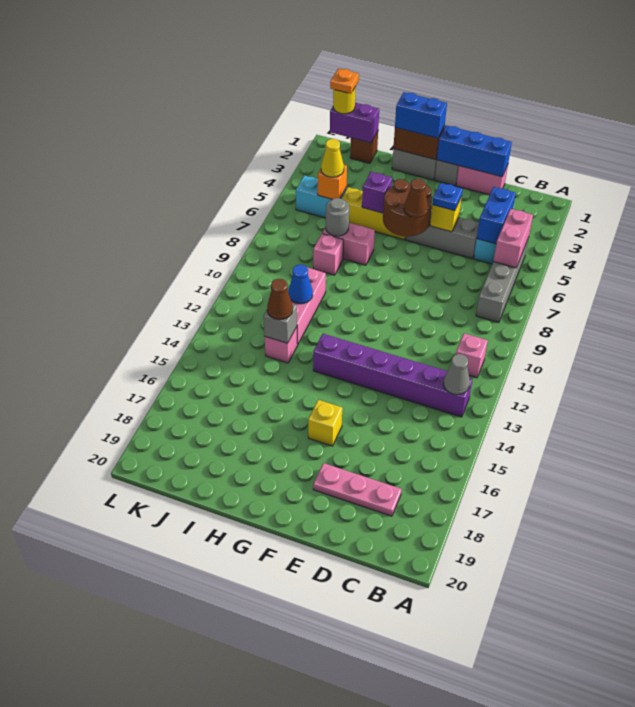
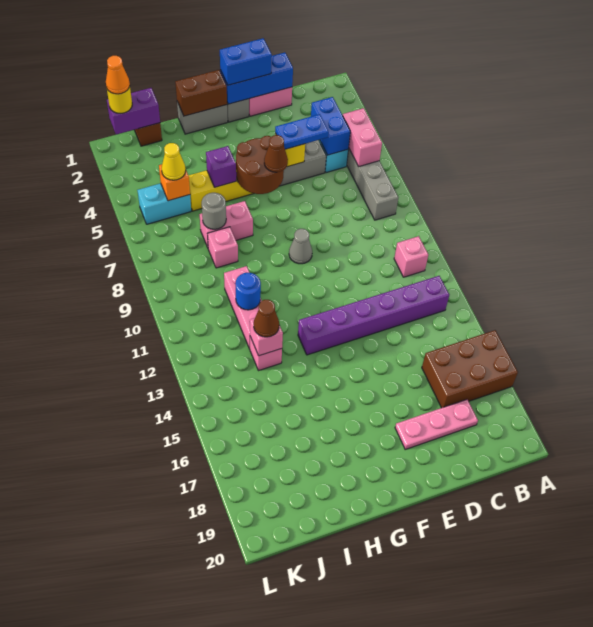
none -> brown brick A16:C17 level 1
grey cone B13 level 2 -> grey cone F9 level 1
blue plate E5 level 3 -> blue plate D5:E5 level 3
yellow brick F16 level 1 -> none
blue brick G1:H1 level 3 -> blue brick E1:F1 level 3
blue cone I11 level 2 -> blue round brick I11 level 2
grey brick I13 level 2 -> pink brick I13 level 2
orange plate K1 level 4 -> orange cone K1 level 4

